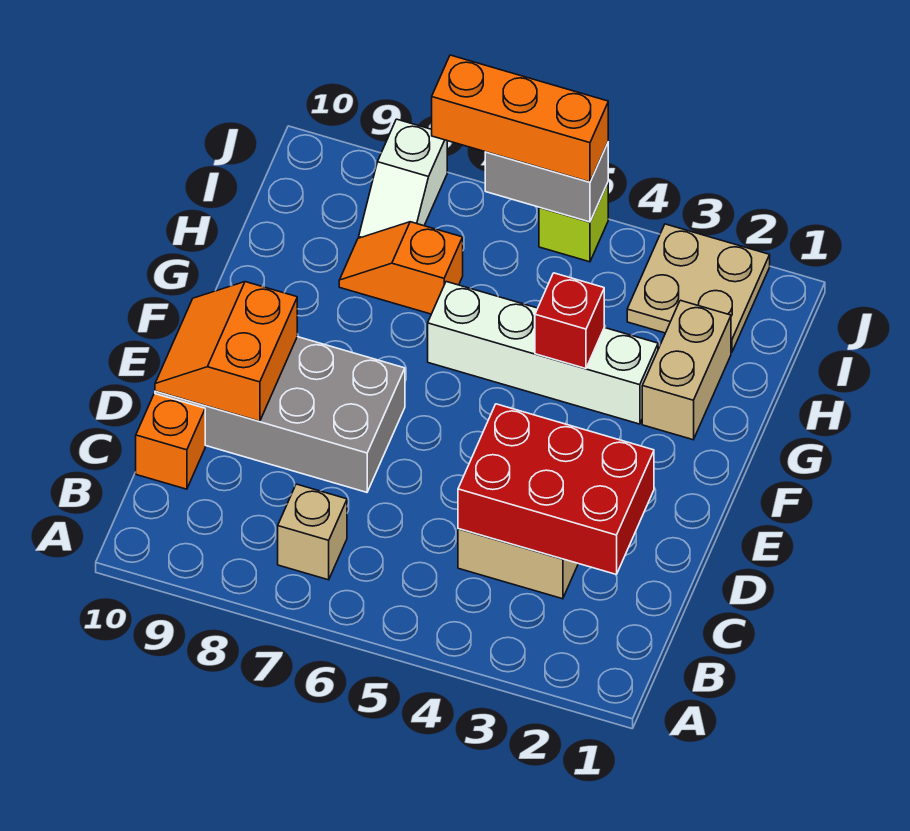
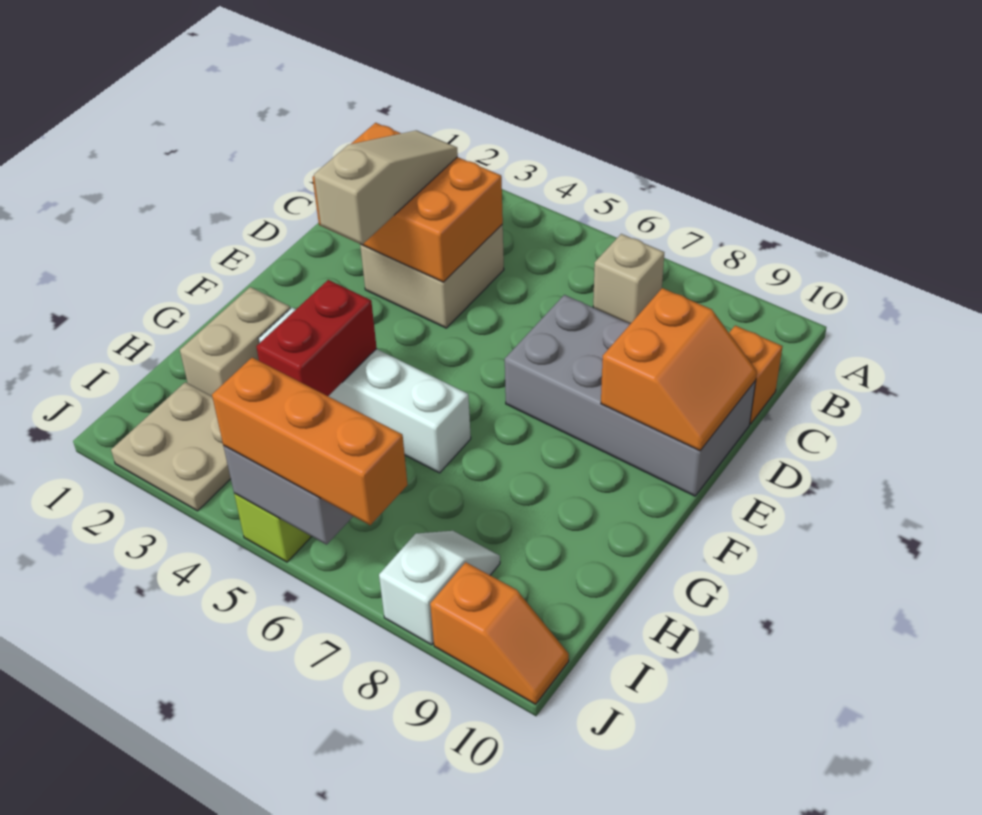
red brick C2:D4 level 2 -> orange brick C2:D4 level 2
none -> tan slope C3:E3 level 3 top E
red brick G4 level 2 -> red brick G4:H4 level 2
orange slope H7:H8 level 1 top 7 -> orange slope J9:J10 level 1 top 9

